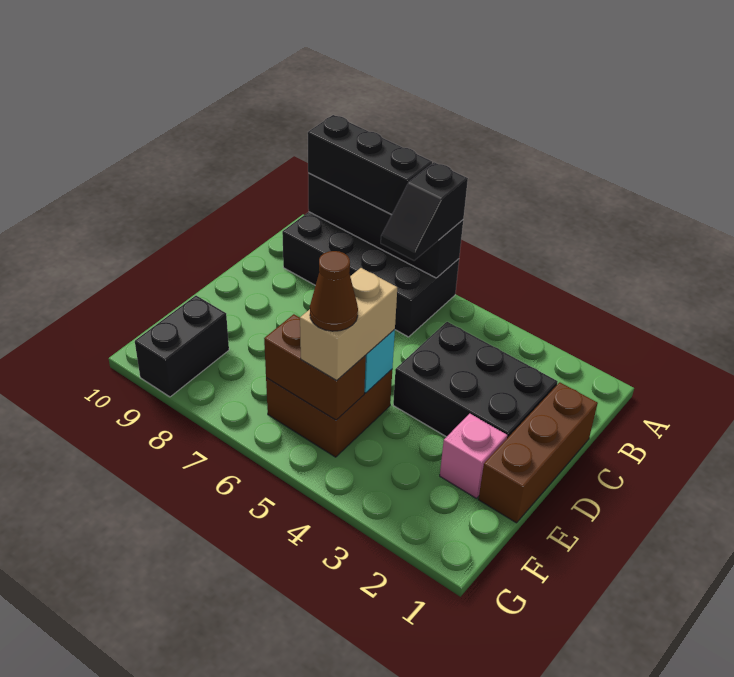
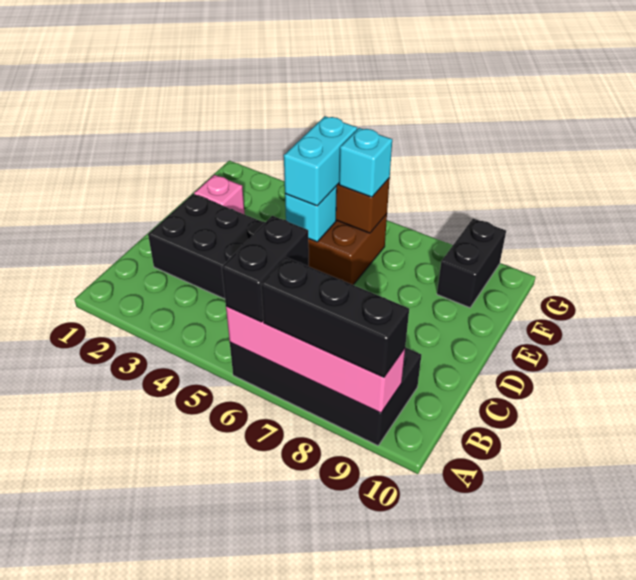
black brick A6:A9 level 2 -> pink brick A6:A9 level 2
black slope A6:B6 level 3 top A -> black brick A6:B6 level 3
brown brick C1:E1 level 1 -> none
tan brick E5:F5 level 3 -> cyan brick E5:F5 level 3
brown cone F5 level 4 -> none
none -> cyan brick F6 level 3

